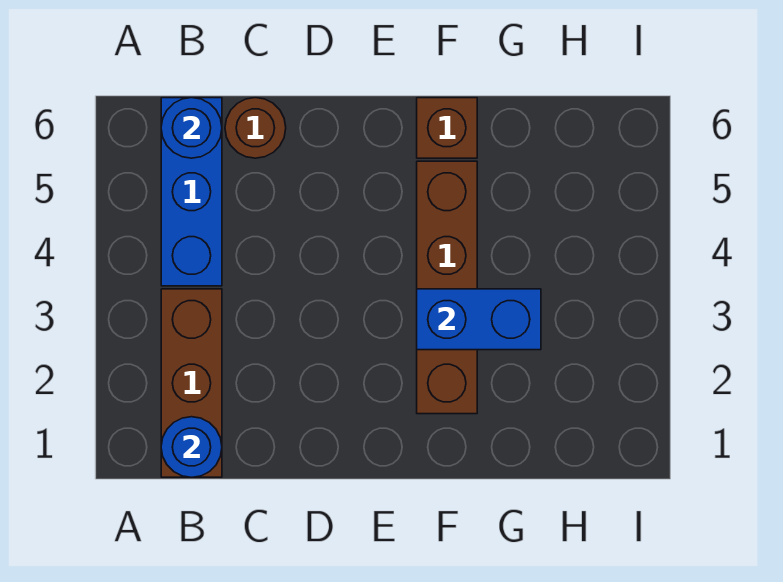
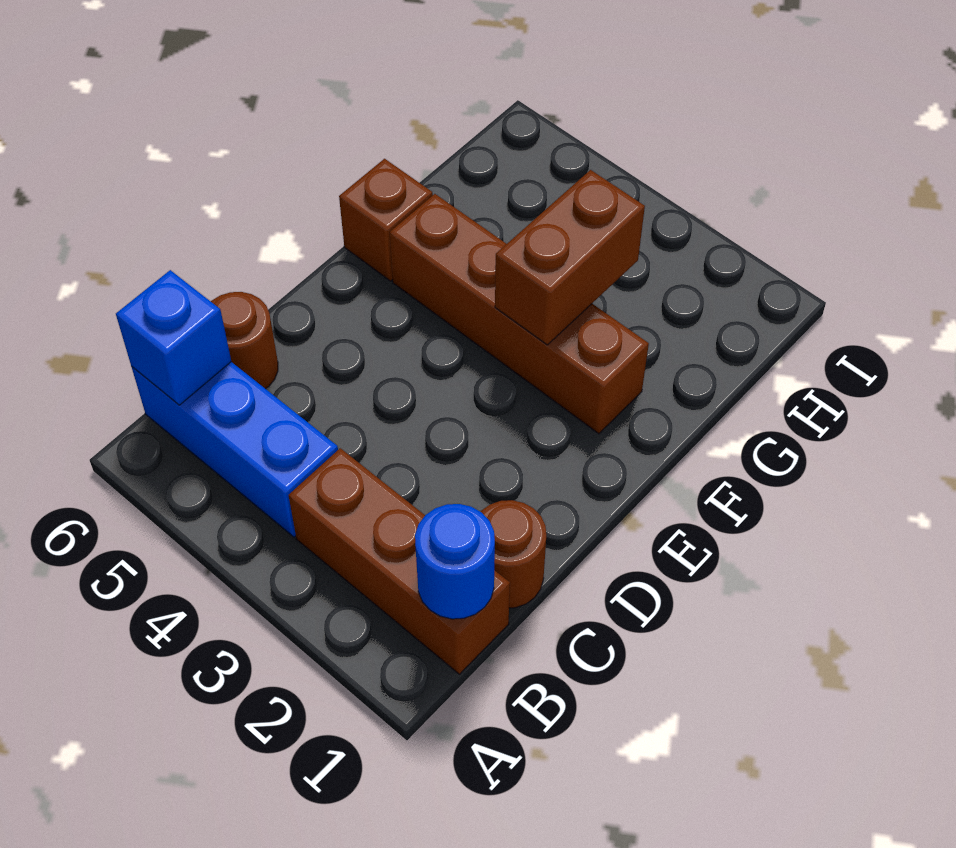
blue round brick B6 level 2 -> blue brick B6 level 2
none -> brown round brick C1 level 1
blue brick F3:G3 level 2 -> brown brick F3:G3 level 2

